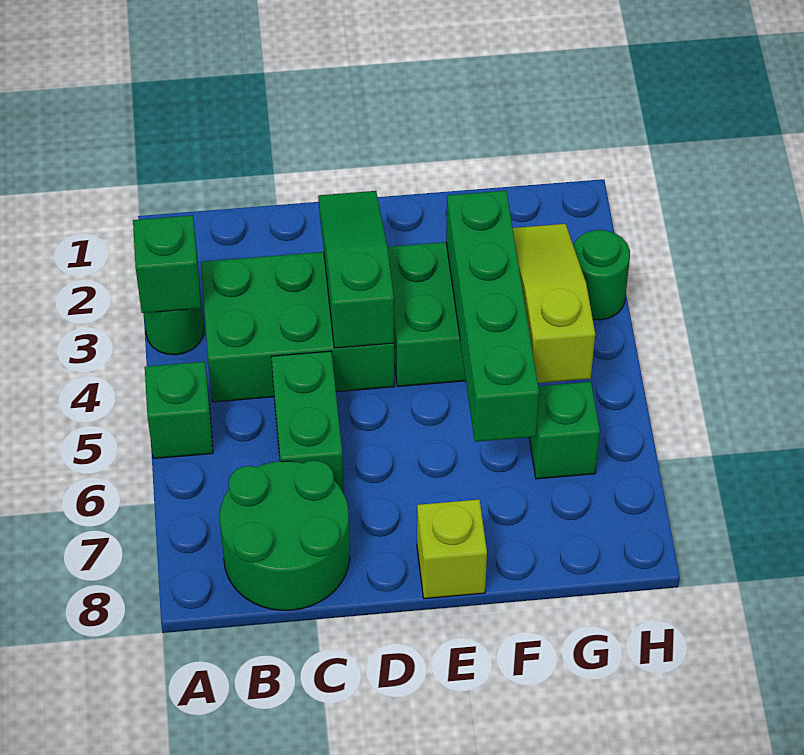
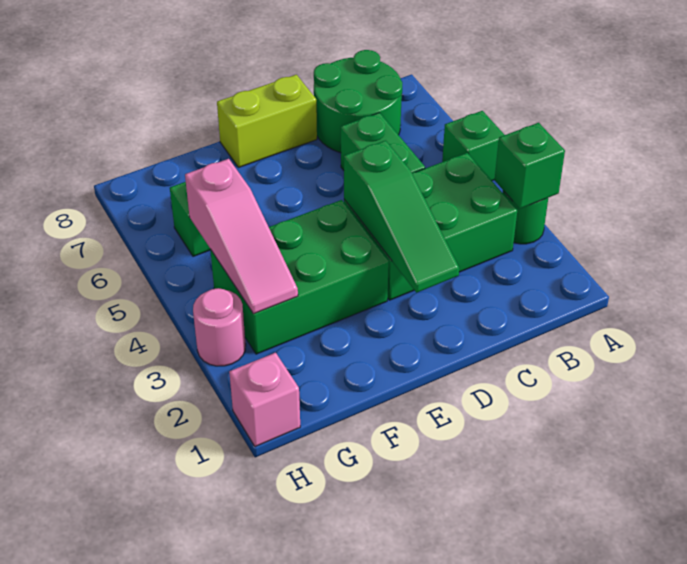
lime brick E8 level 1 -> lime brick D8:E8 level 1
green brick F3:F6 level 2 -> none
lime slope G3:G5 level 2 top 5 -> pink slope G3:G5 level 2 top 5
none -> pink brick H1 level 1
green round brick H3 level 1 -> pink round brick H3 level 1

